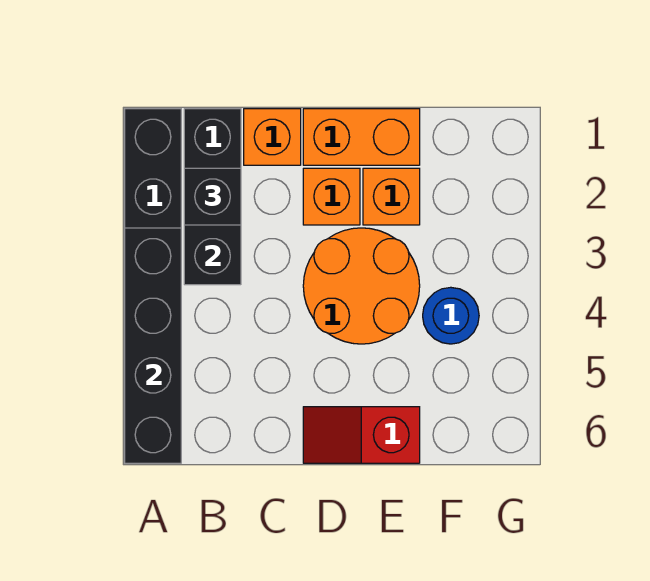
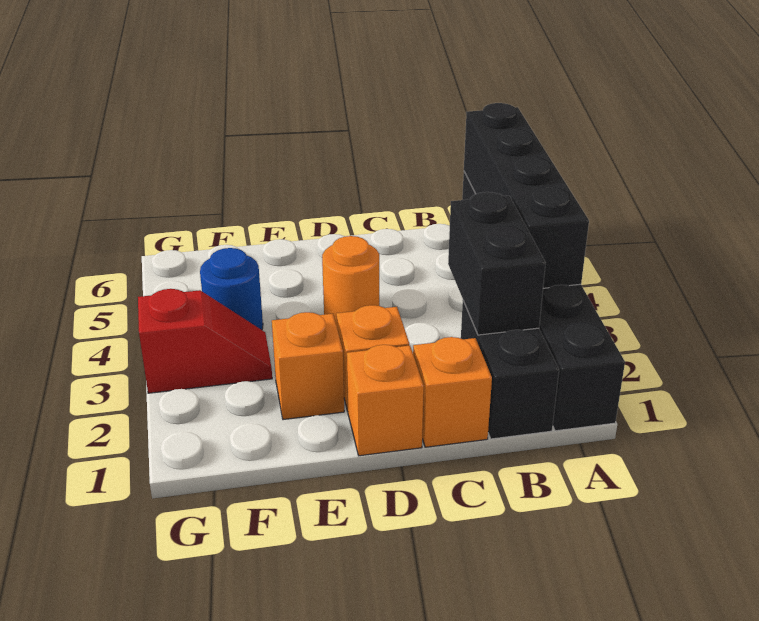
black brick B2 level 3 -> none
orange brick D1:E1 level 1 -> orange brick D1 level 1
orange round brick D3:E4 level 1 -> orange round brick D4 level 1
red slope D6:E6 level 1 top E -> red slope F3:G3 level 1 top G

